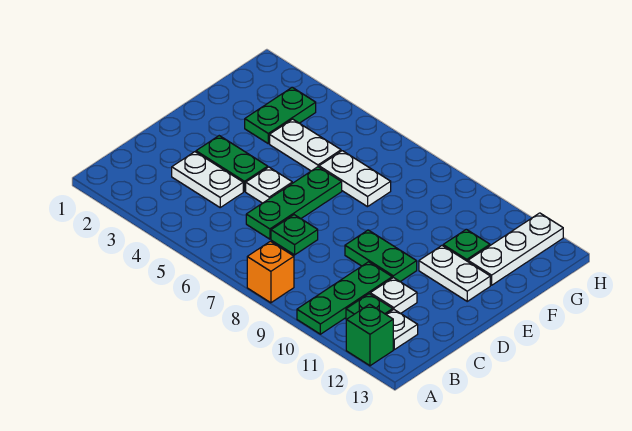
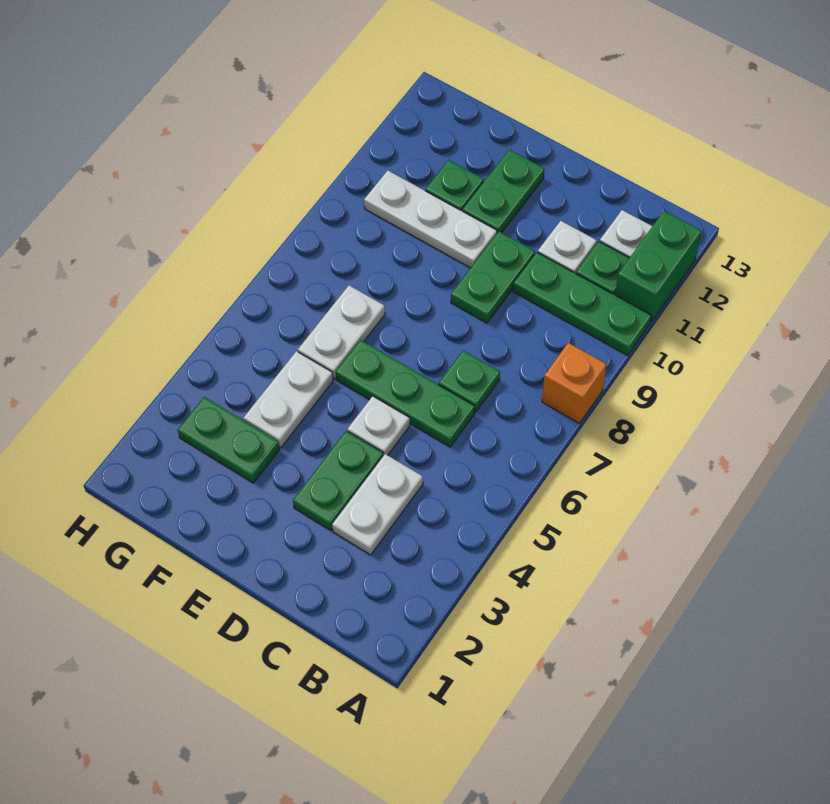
green brick A12 level 1 -> green brick A11:A12 level 1
white plate E11:E12 level 1 -> green plate E11:E12 level 1
white plate F12:H12 level 1 -> white plate E10:G10 level 1

